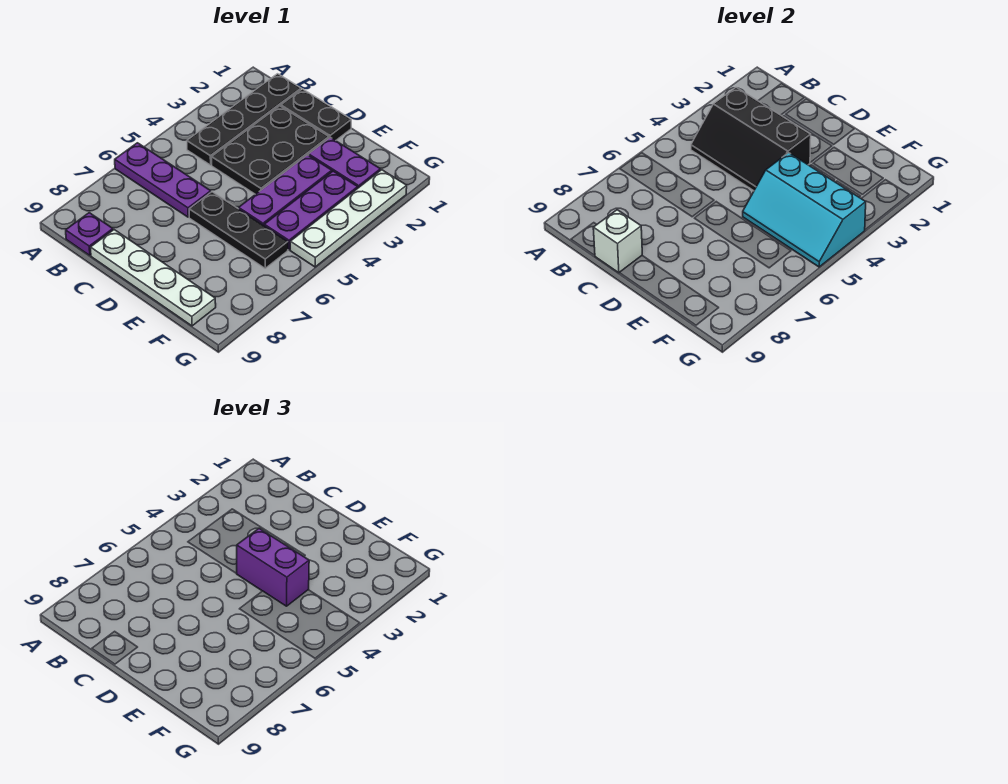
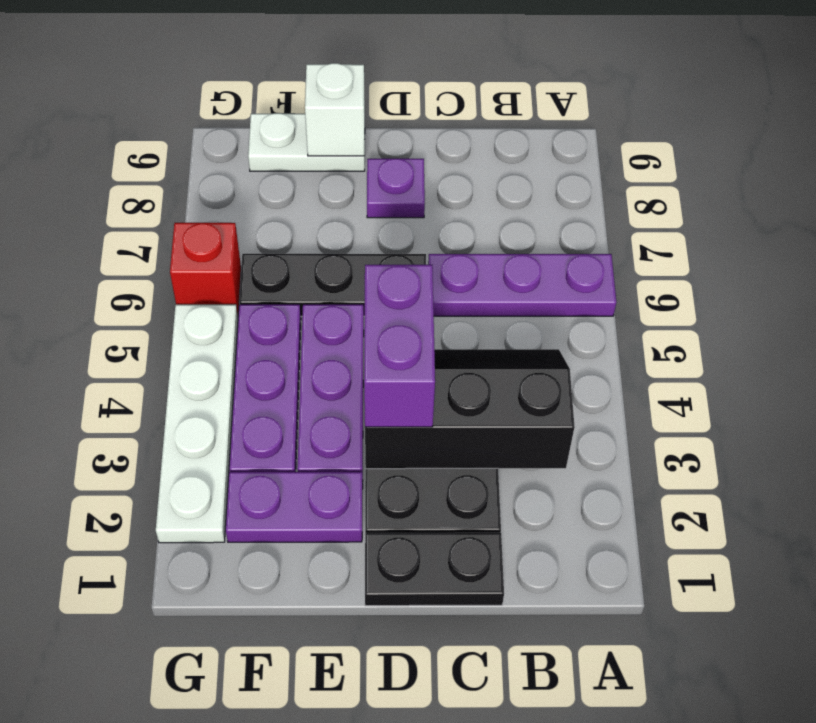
black plate B1:B4 level 1 -> none
purple plate B9 level 1 -> purple plate D8 level 1
white plate C9:F9 level 1 -> white plate E9:F9 level 1
white brick C9 level 2 -> white brick E9 level 2
purple brick D4:E4 level 3 -> purple brick D3:D4 level 3
cyan slope E4:G5 level 2 top 4 -> none
none -> red brick G6 level 1

